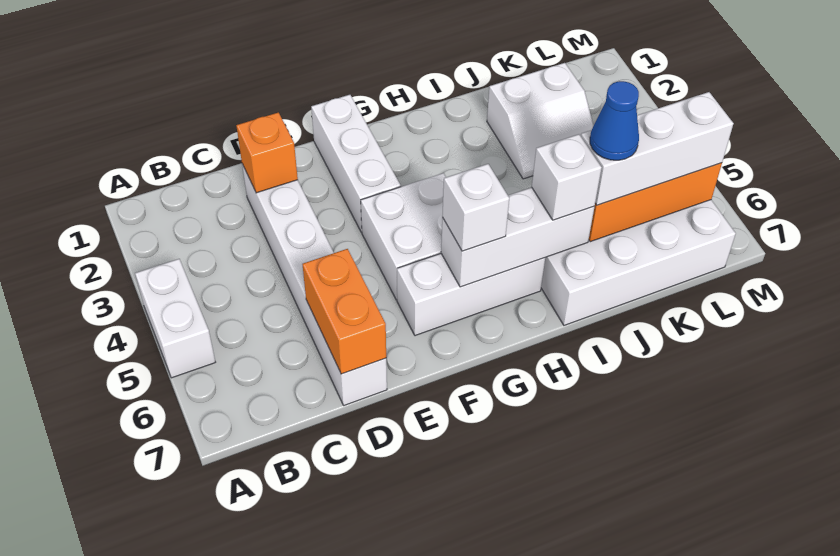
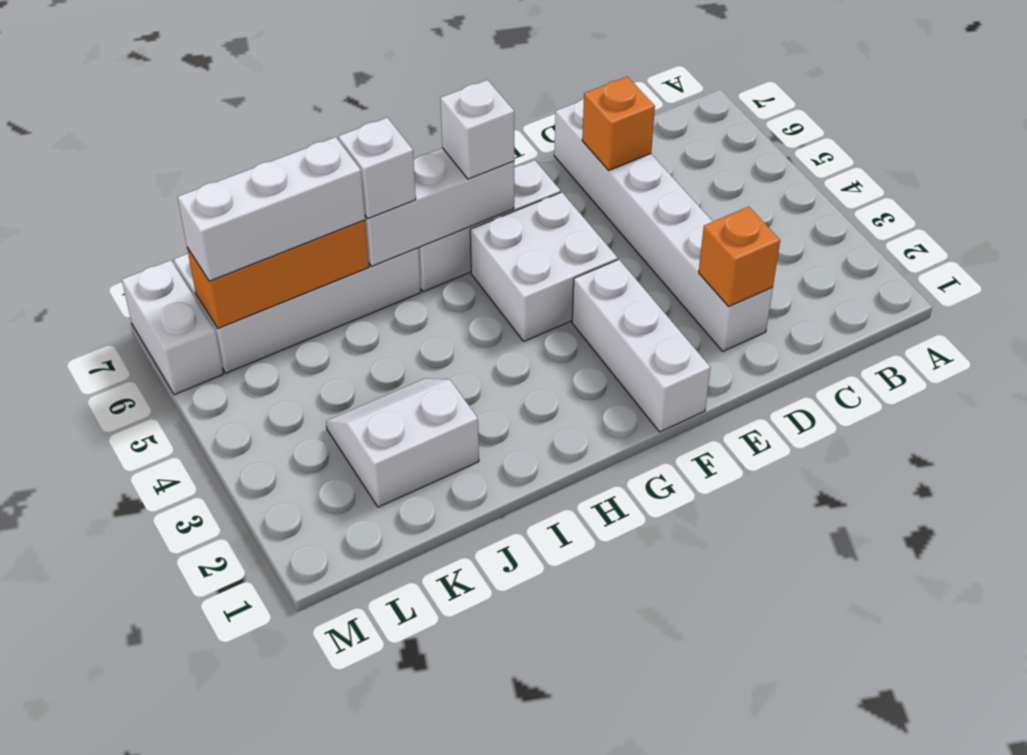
white brick A4:A5 level 1 -> white brick M6:M7 level 1
orange brick D6:D7 level 2 -> orange brick D6 level 2
blue cone J6 level 4 -> none

